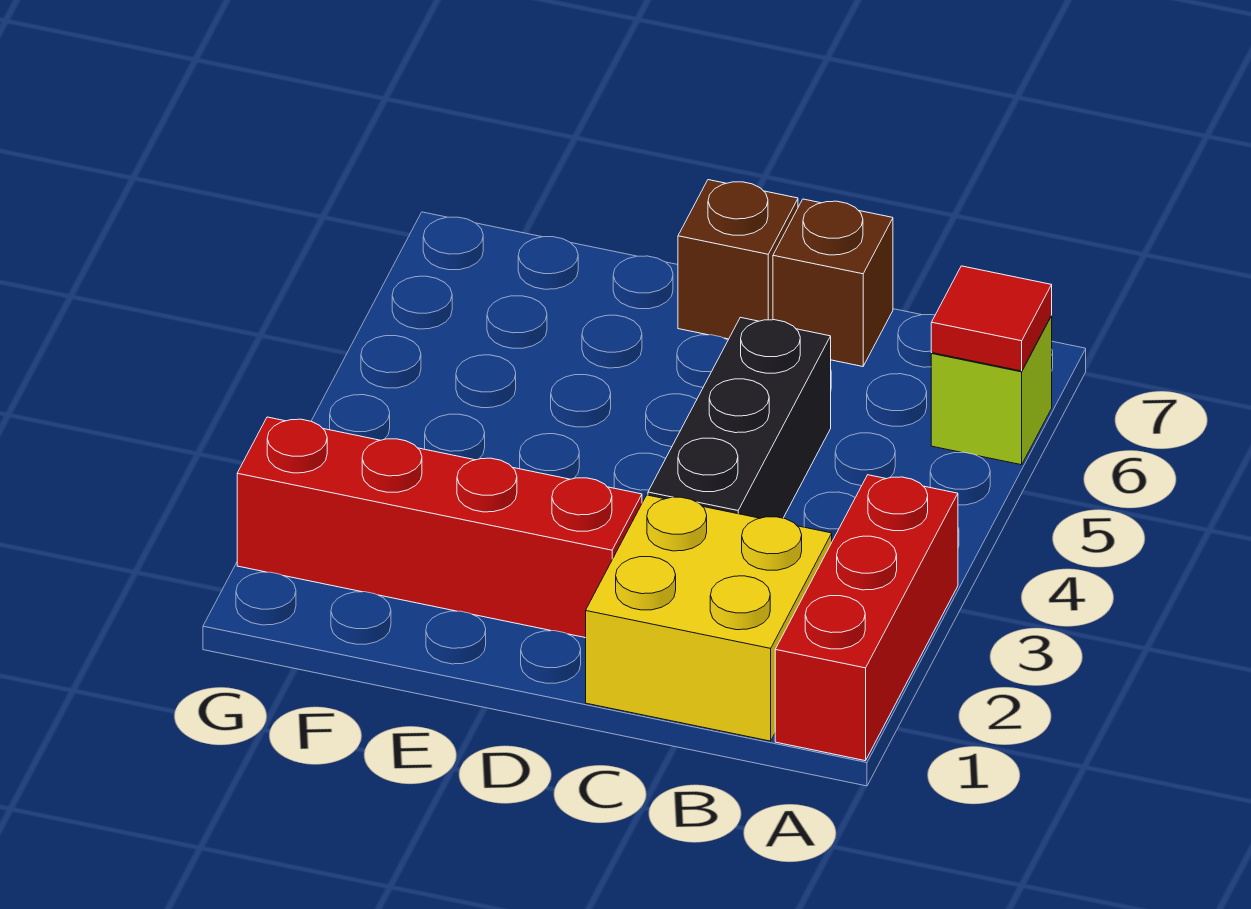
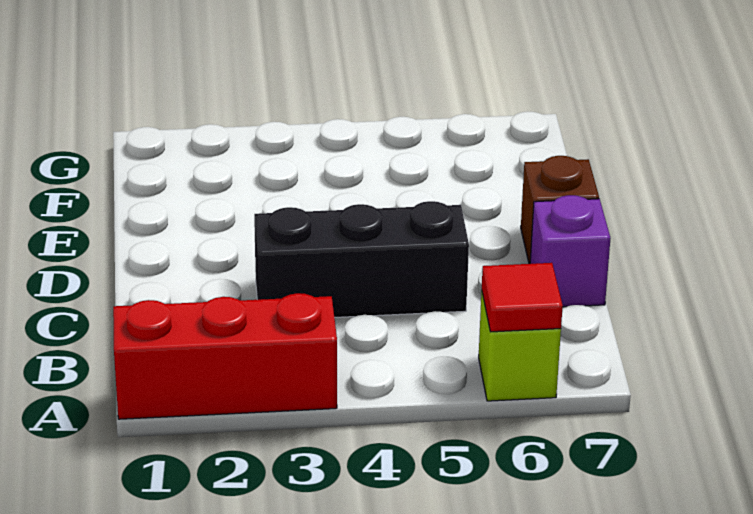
yellow brick B1:C2 level 1 -> none
brown brick C7 level 1 -> purple brick C7 level 1
red brick D2:G2 level 1 -> none

